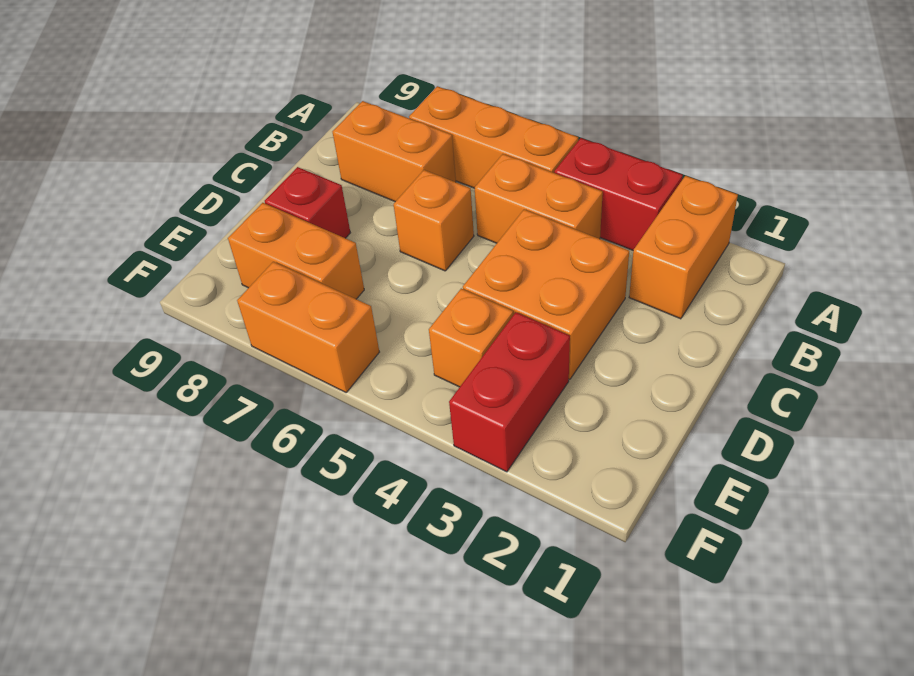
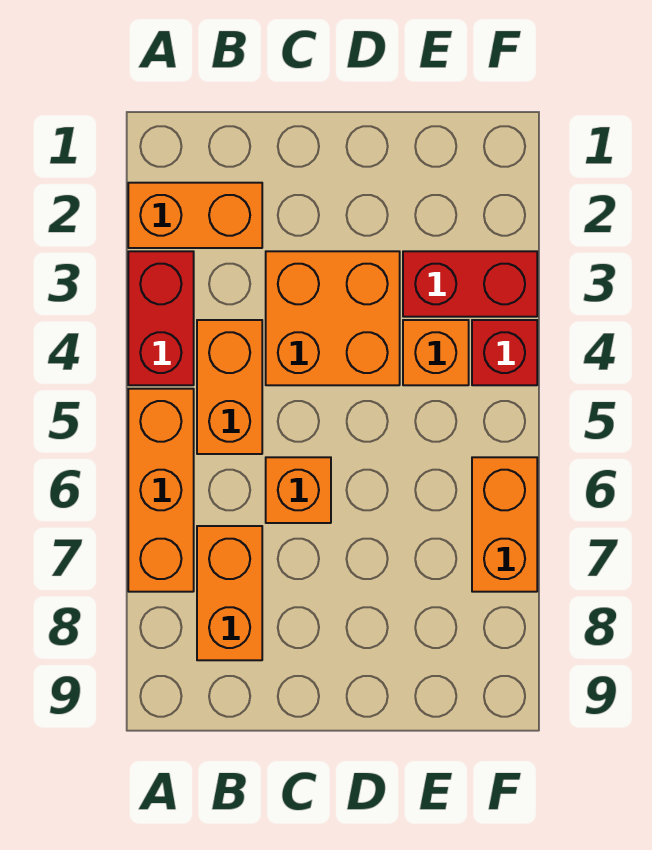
red brick D8 level 1 -> red brick F4 level 1
orange brick E7:E8 level 1 -> none

